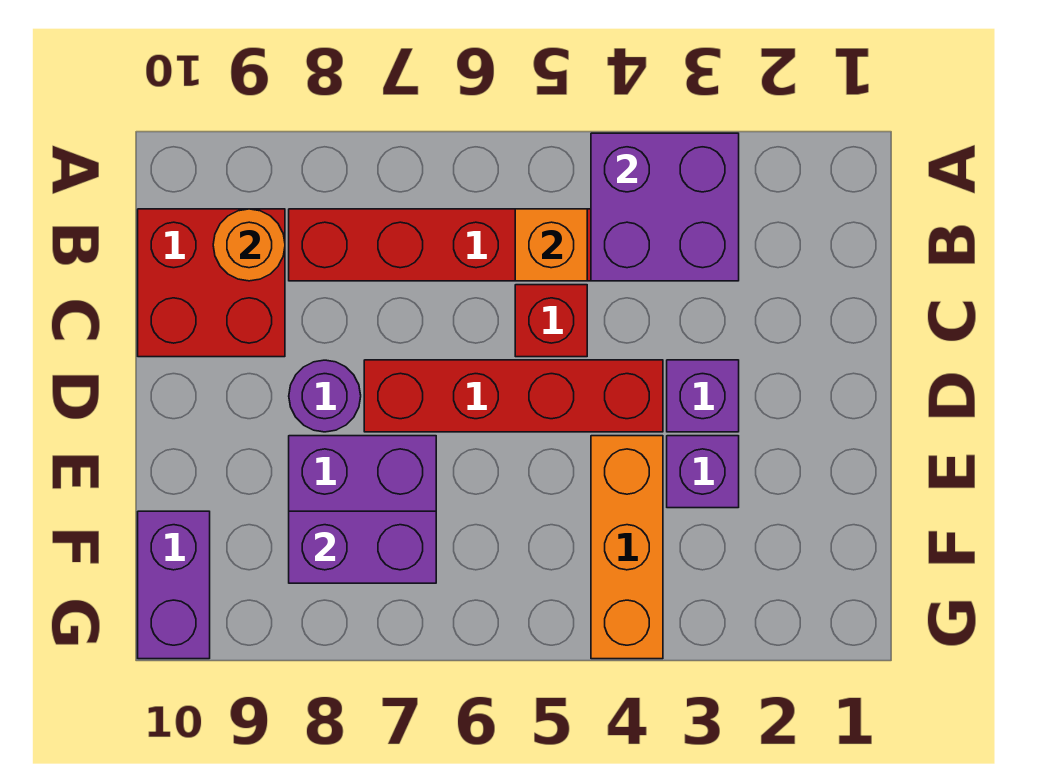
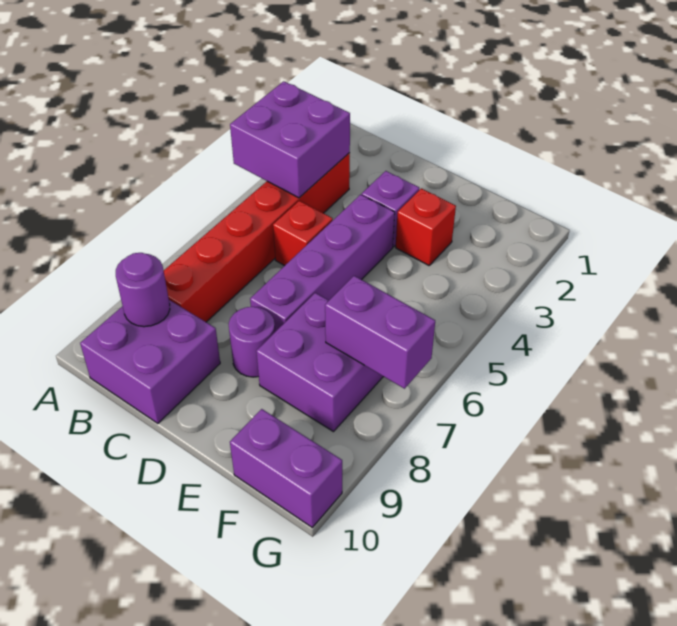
orange brick B5 level 2 -> none
red brick B9:C10 level 1 -> purple brick B9:C10 level 1
orange round brick B9 level 2 -> purple round brick B9 level 2
red brick D4:D7 level 1 -> purple brick D4:D7 level 1
purple brick E3 level 1 -> red brick E3 level 1
orange brick E4:G4 level 1 -> none
purple brick F7:F8 level 2 -> purple brick F7:G7 level 2

